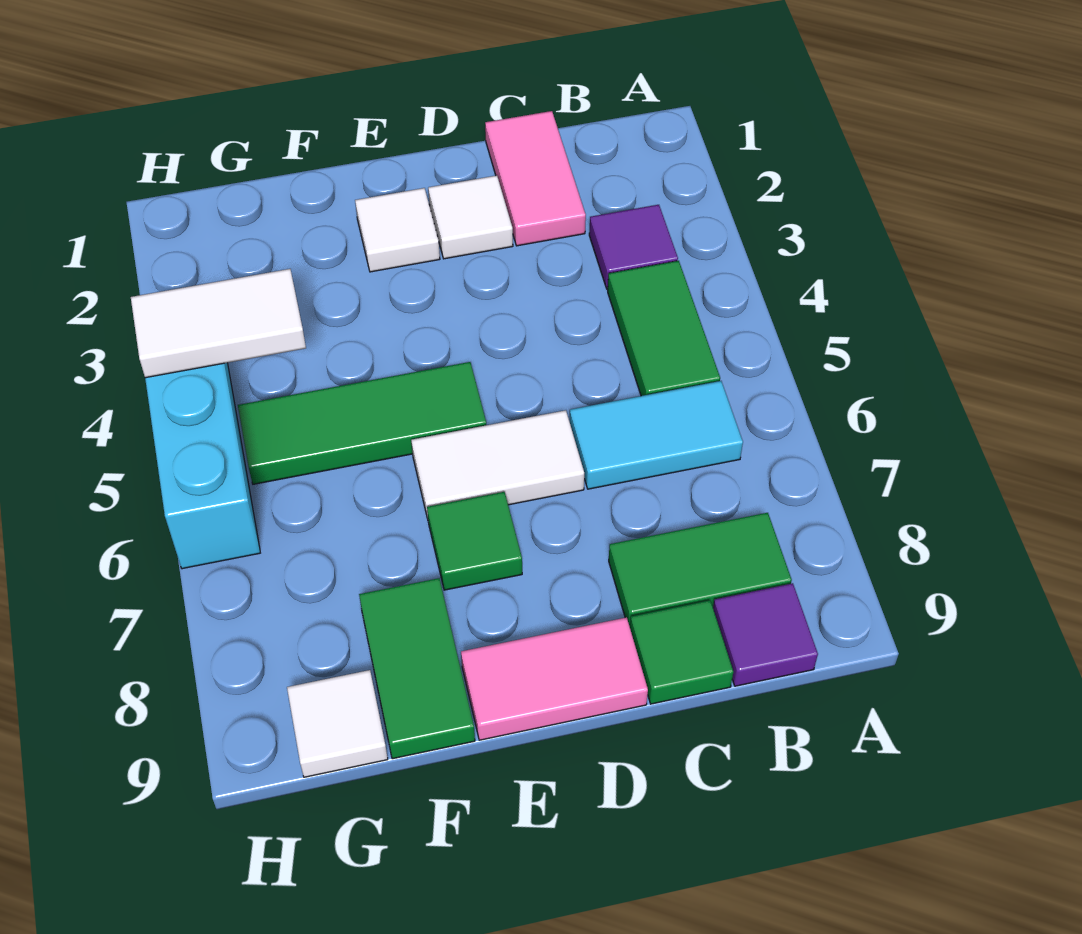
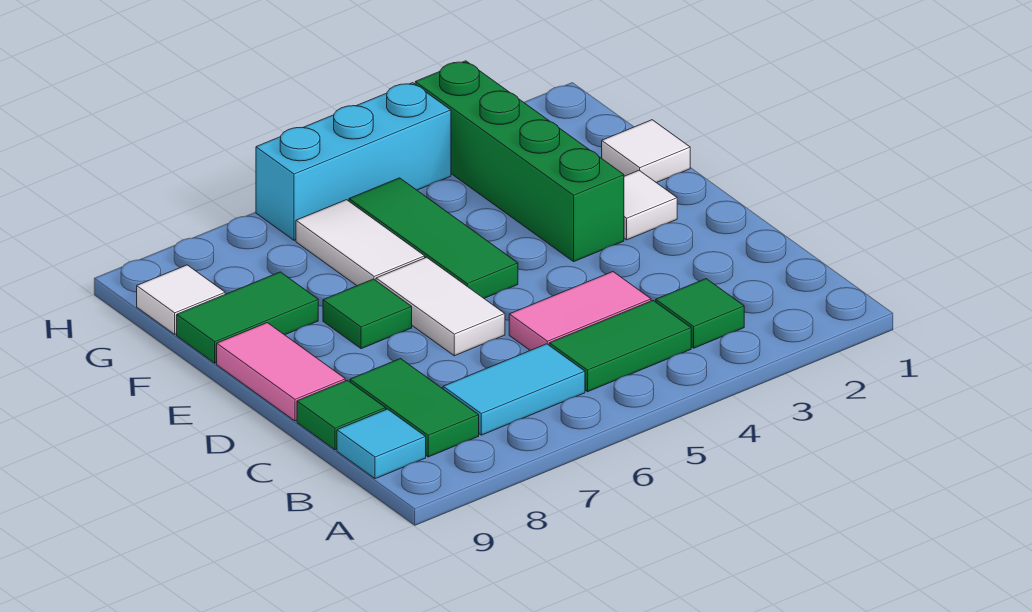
purple tile B3 level 1 -> green tile B3 level 1
cyan tile B6:C6 level 1 -> cyan tile B6:B7 level 1
purple tile B9 level 1 -> cyan tile B9 level 1
pink tile C1:C2 level 1 -> pink tile C4:C5 level 1
white tile D2 level 1 -> white tile F1 level 1
none -> green brick E3:H3 level 1
white tile G4:H4 level 2 -> white tile F6:G6 level 1

